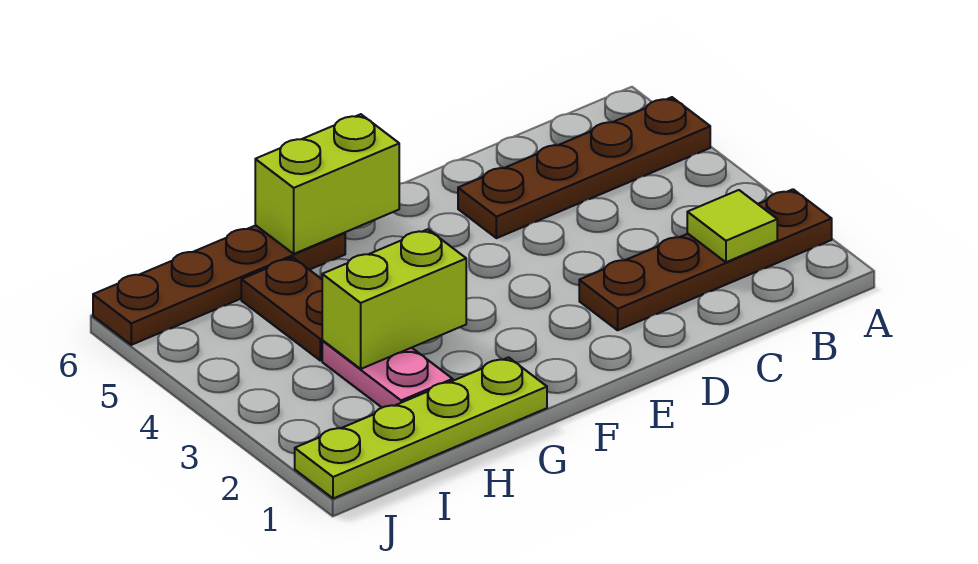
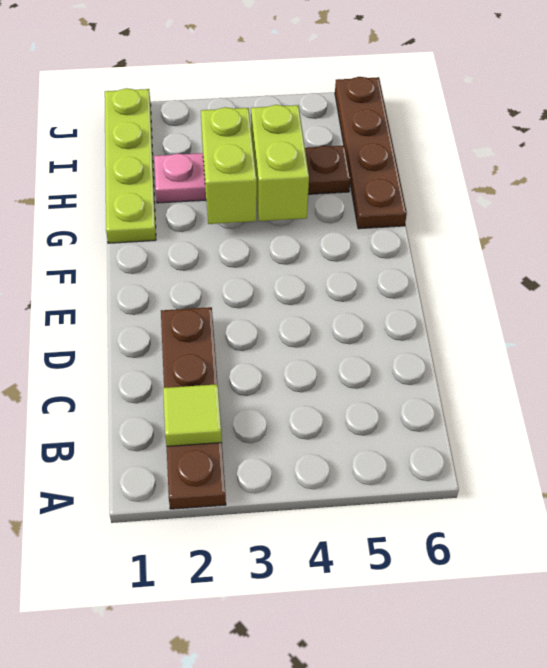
brown plate A5:D5 level 1 -> none
lime brick F6:G6 level 2 -> lime brick G4:H4 level 2

